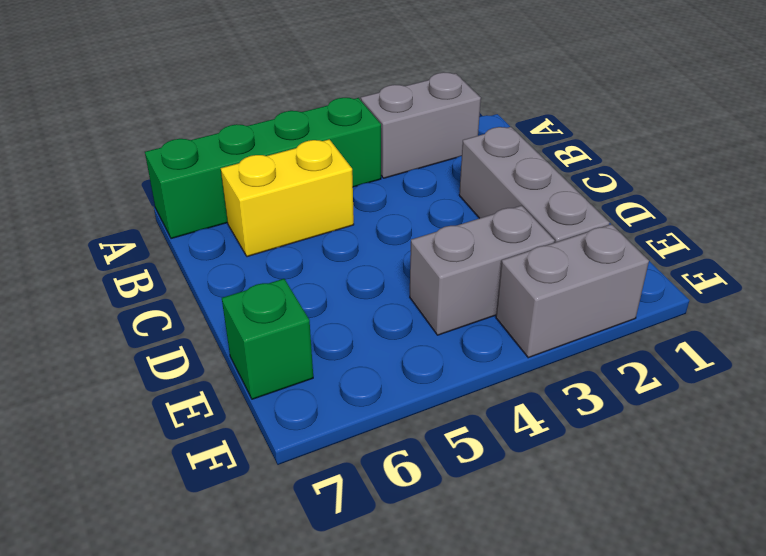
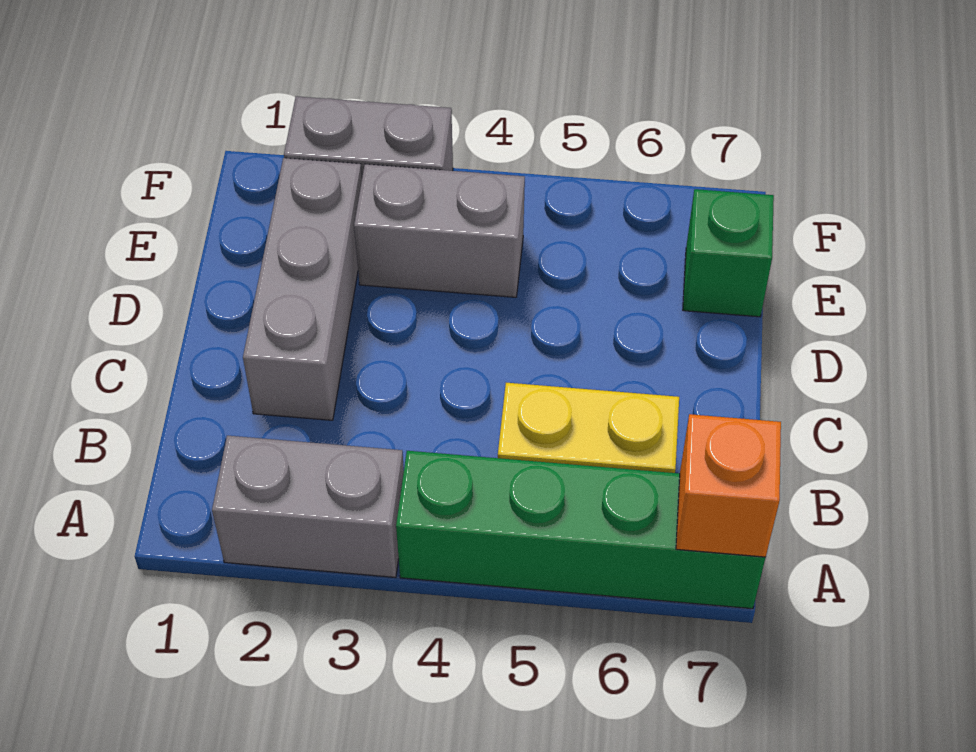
none -> orange brick A7 level 2

